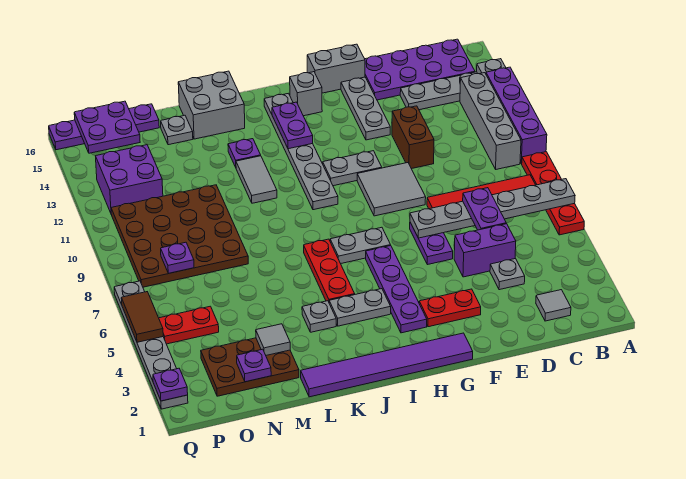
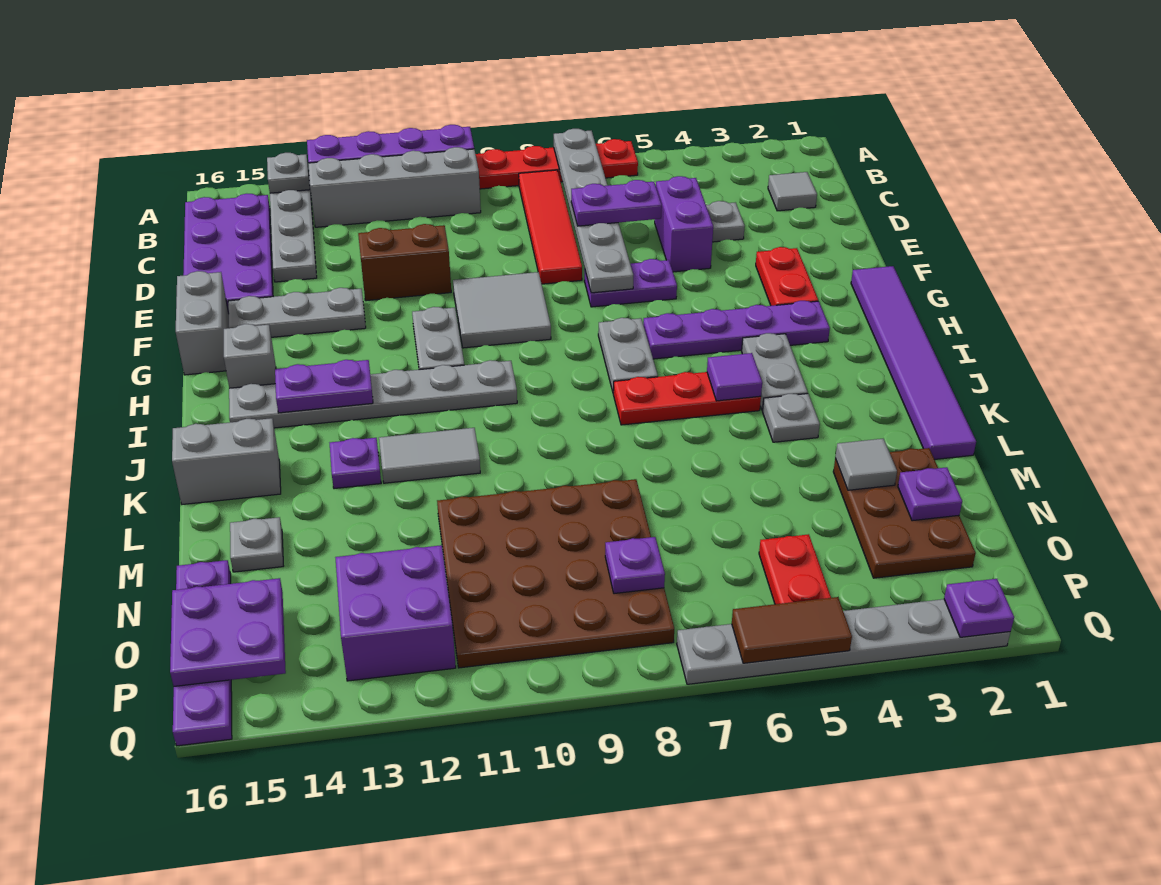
none -> purple tile J5 level 2
grey brick K15:L16 level 1 -> grey brick K15:K16 level 1

